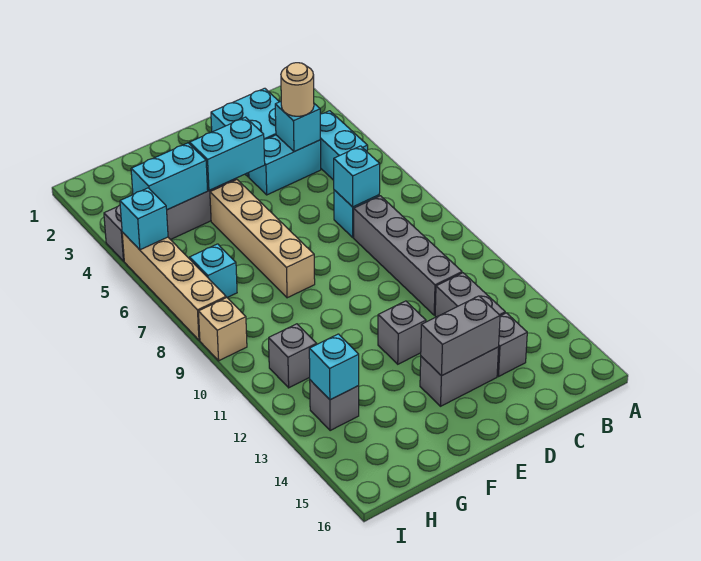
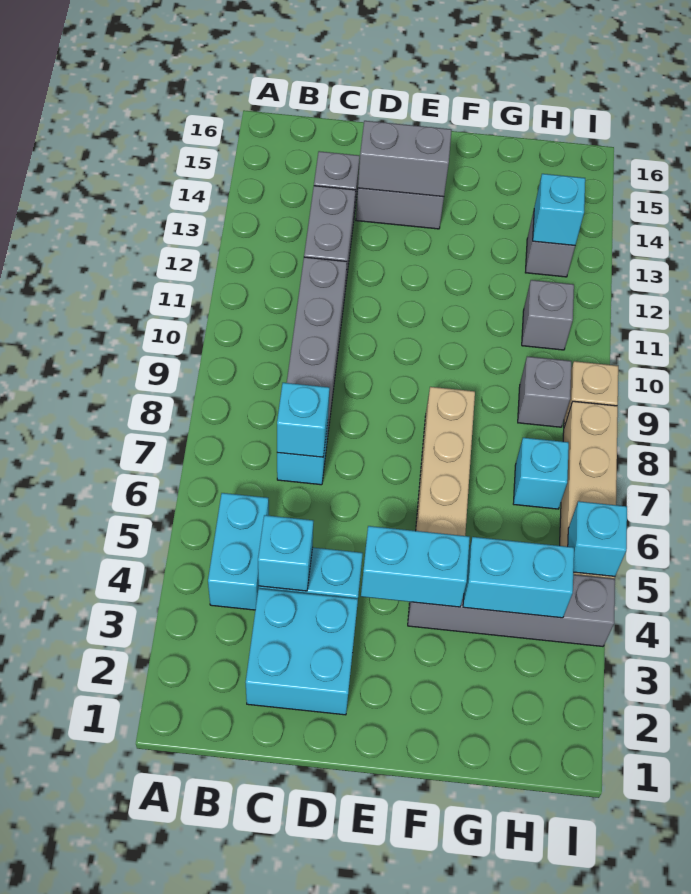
tan round brick C4 level 3 -> none
grey brick E12 level 1 -> grey brick H9 level 1

